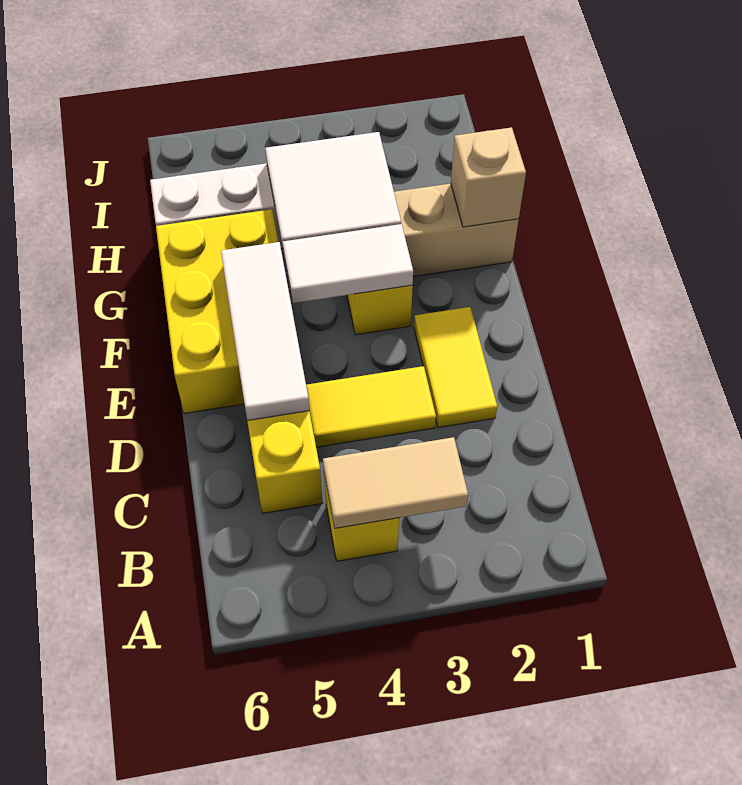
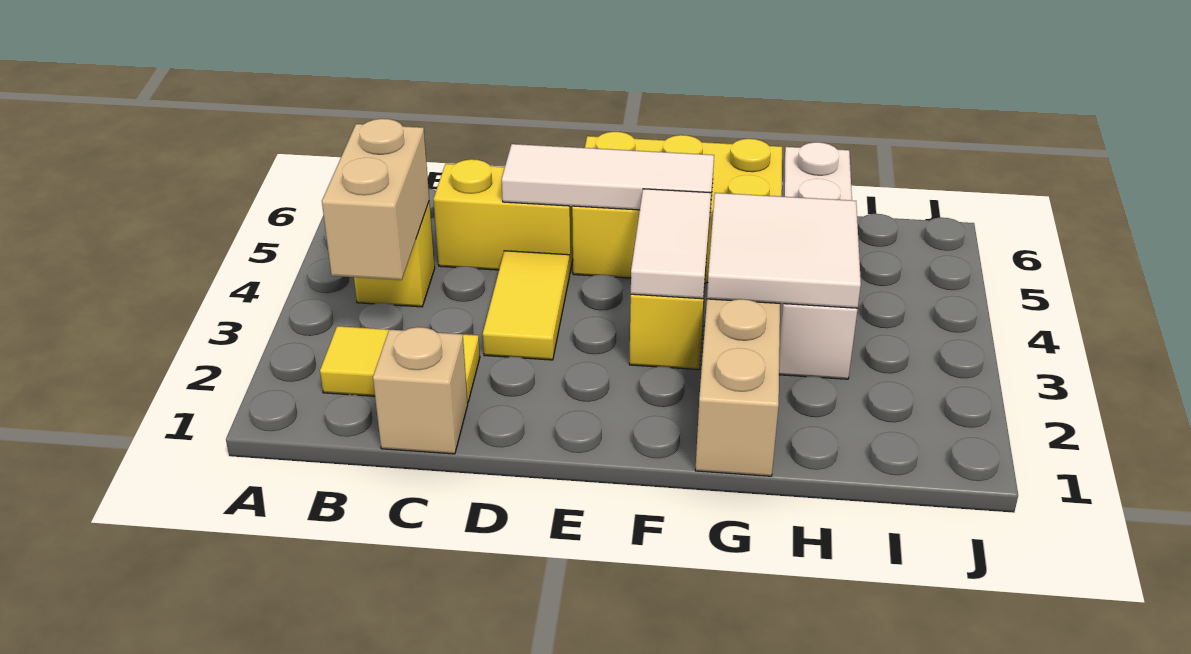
tan tile B3:B4 level 2 -> tan brick B3:B4 level 2
yellow tile D2:E2 level 1 -> yellow tile B2:C2 level 1
tan brick G1 level 2 -> tan brick C1 level 1

